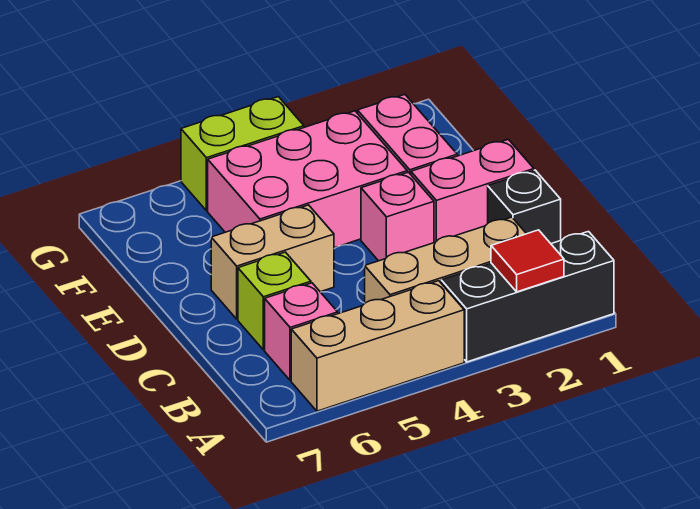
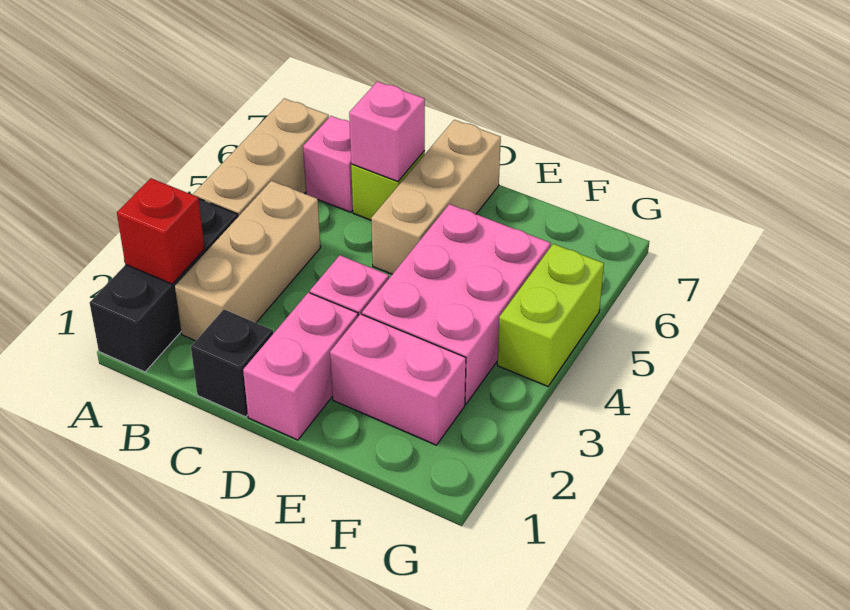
red tile A2 level 2 -> red brick A2 level 2
none -> pink brick C6 level 2
tan brick D5:D6 level 1 -> tan brick D5:D7 level 1

